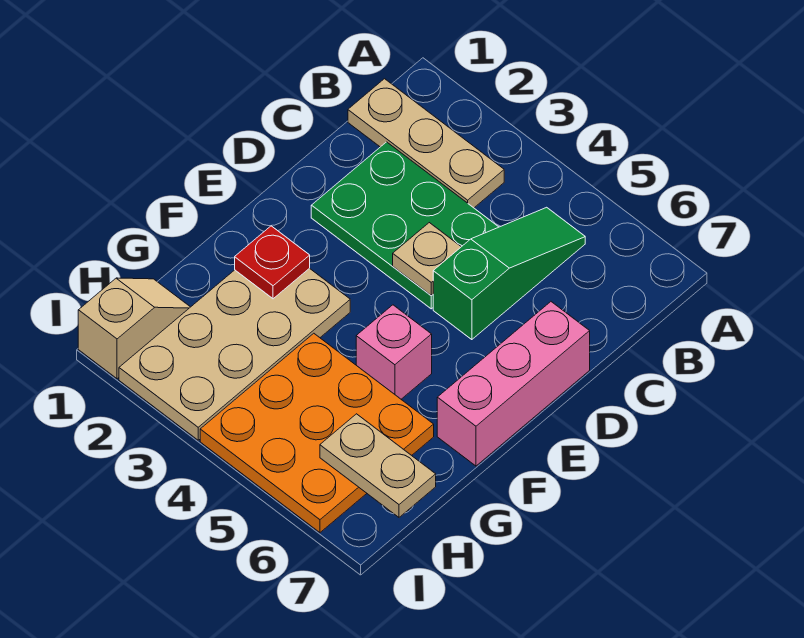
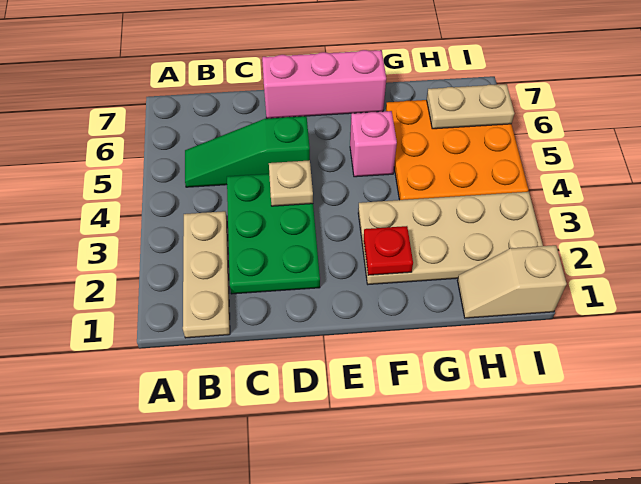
tan plate H6:H7 level 2 -> tan plate H6:I6 level 2

